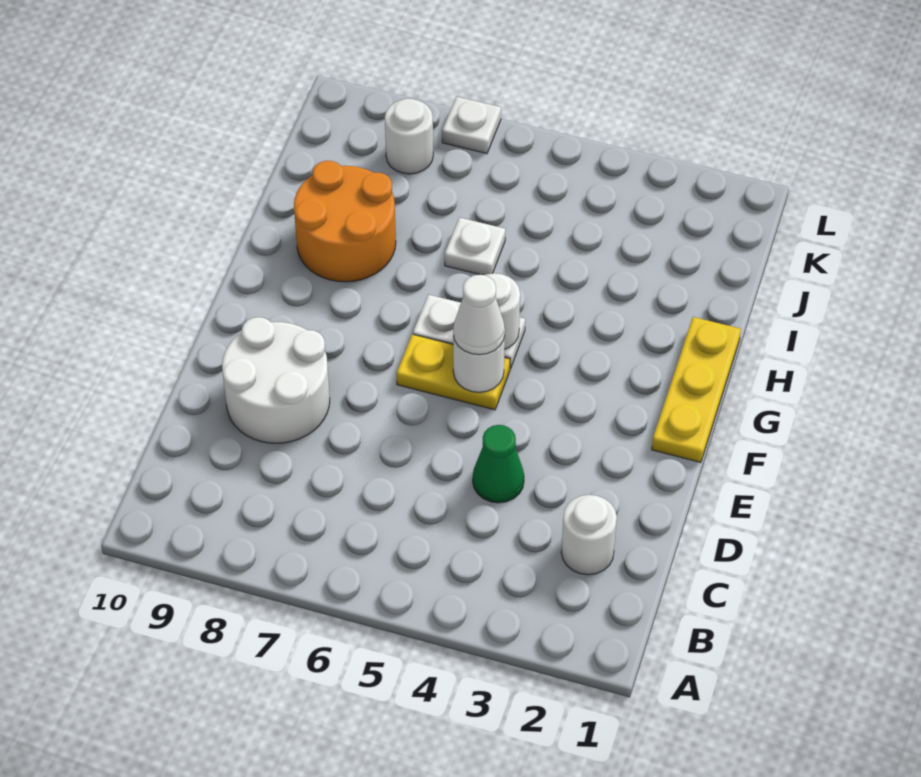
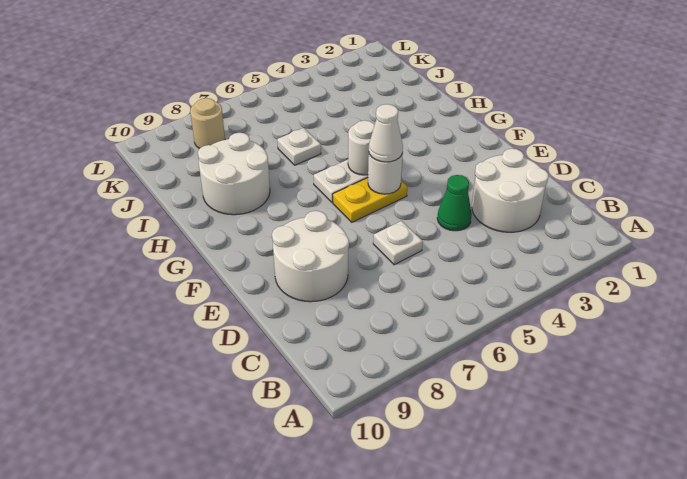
white round brick C2 level 1 -> white round brick C2:D3 level 1
yellow plate F1:H1 level 1 -> none
orange round brick H8:I9 level 1 -> white round brick H8:I9 level 1
white round brick K8 level 1 -> tan round brick K8 level 1
white plate L7 level 1 -> white plate D6 level 1

